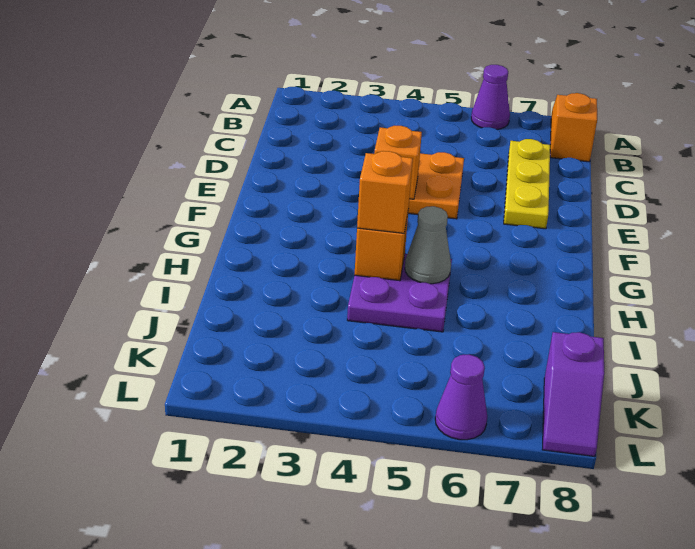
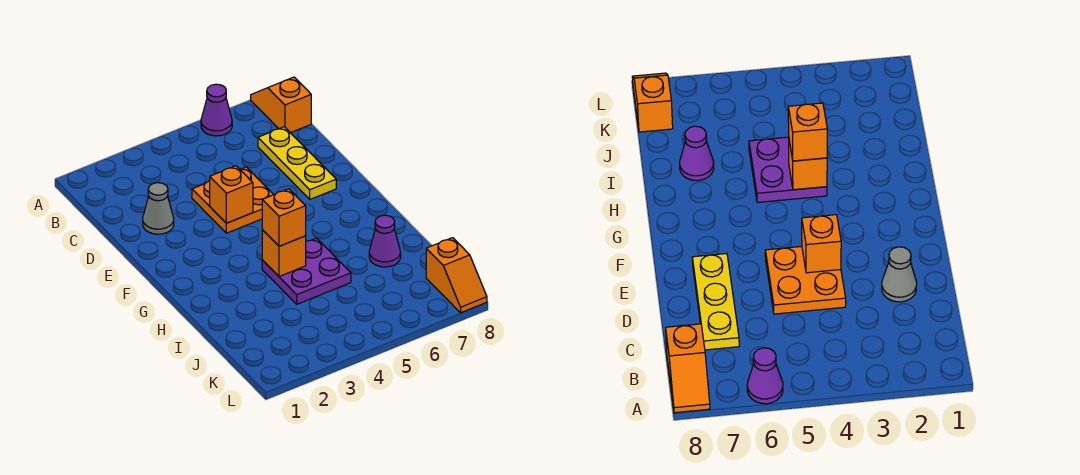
grey cone H5 level 2 -> grey cone D2 level 1
purple slope K8:L8 level 1 top K -> orange slope K8:L8 level 1 top K
purple cone L6 level 1 -> purple cone I7 level 1

